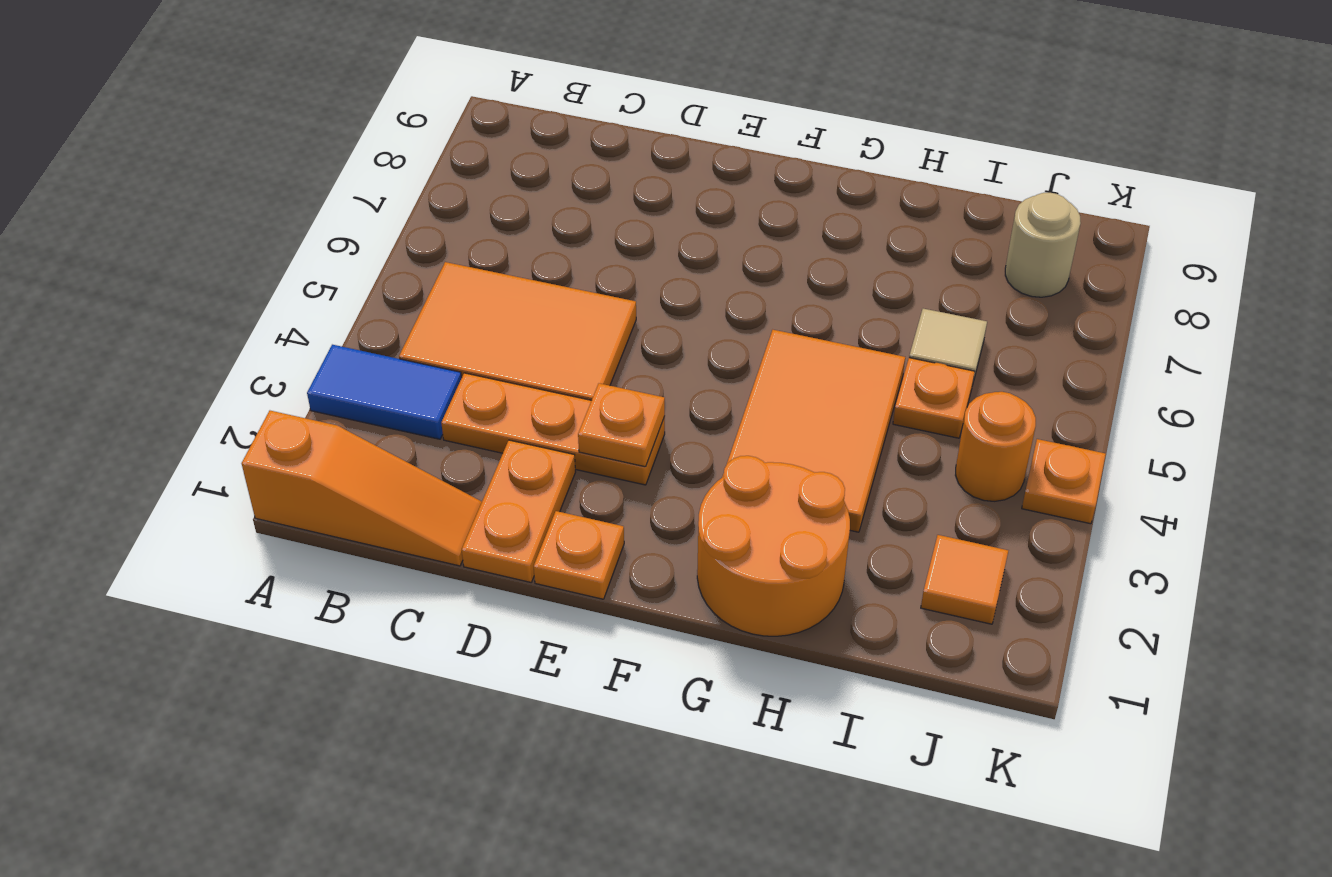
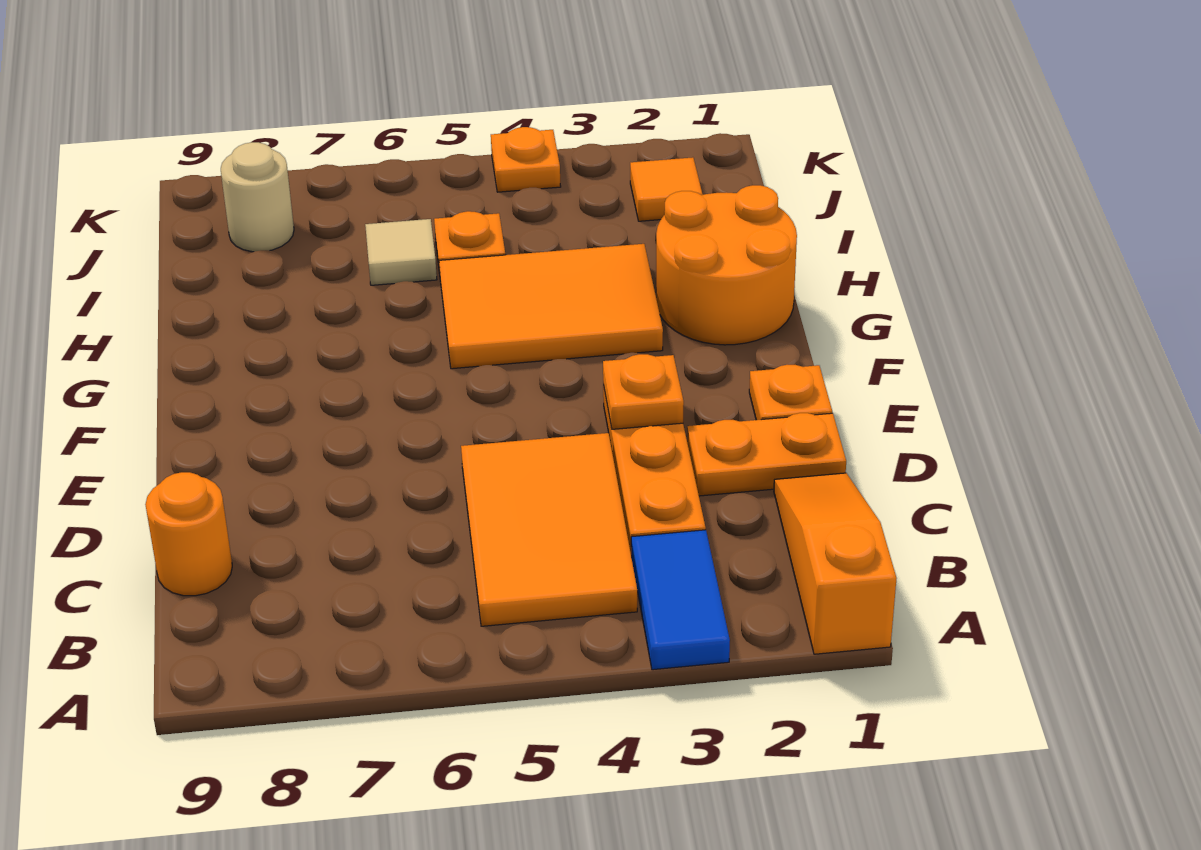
orange round brick J4 level 1 -> orange round brick C9 level 1

